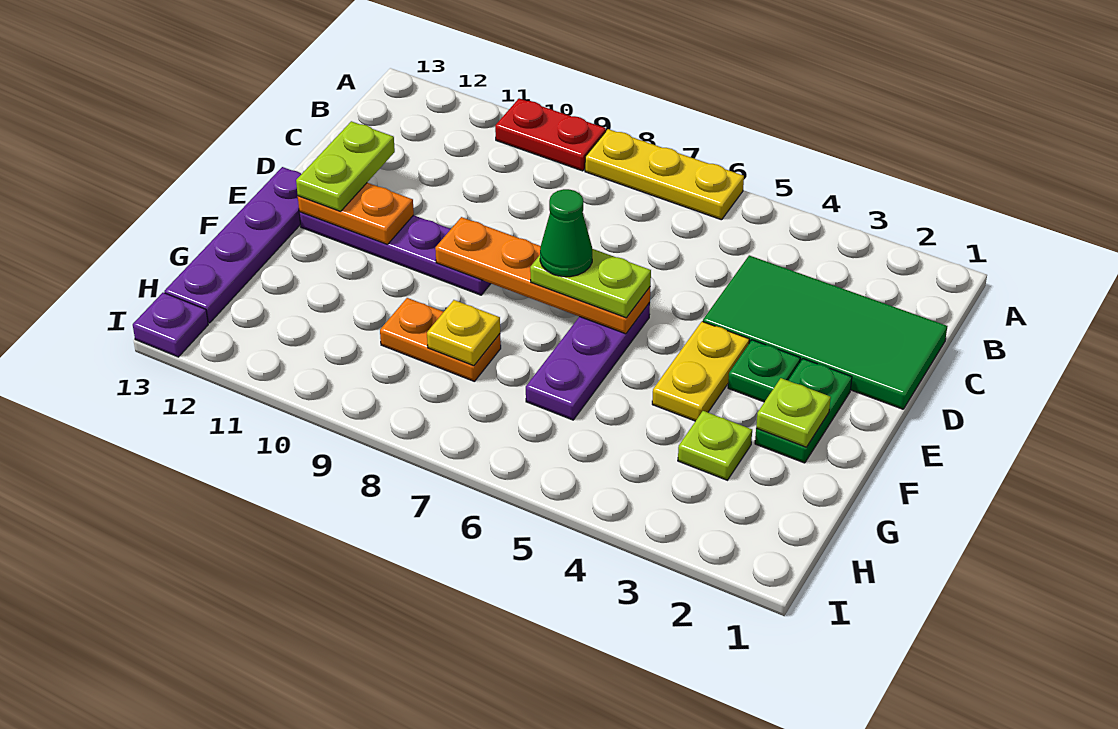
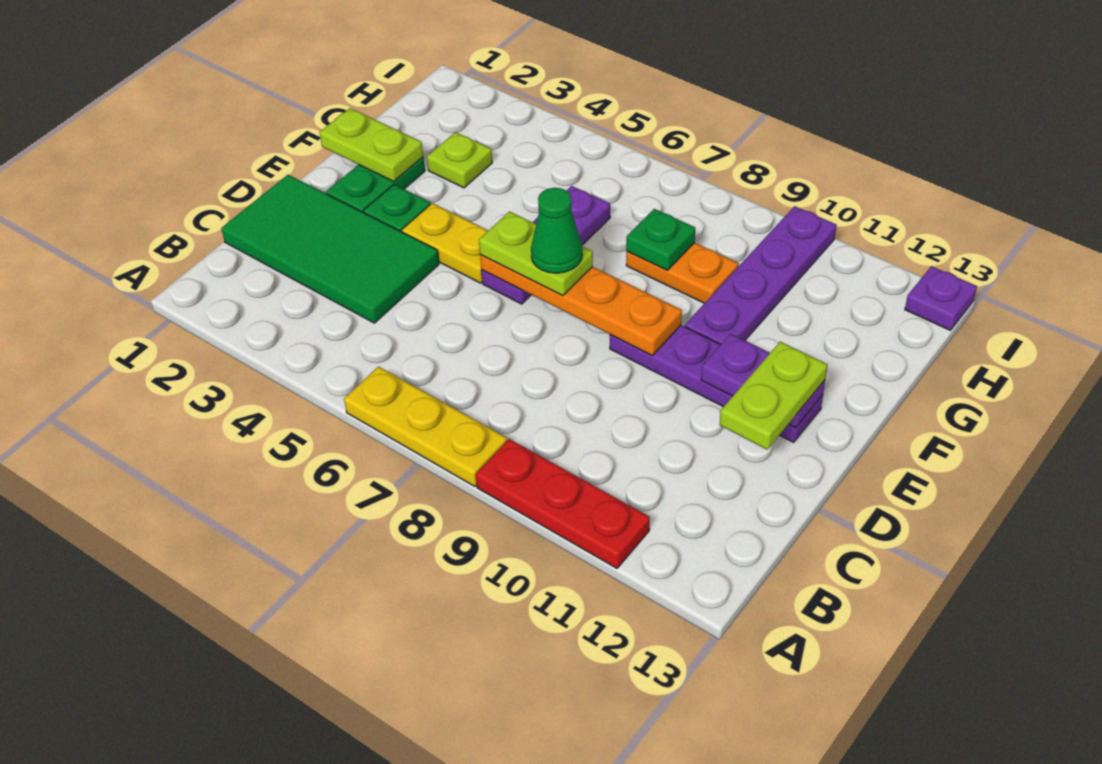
red plate A9:A10 level 1 -> red plate A9:A11 level 1
yellow plate E4:F4 level 1 -> yellow plate E4:E5 level 1
orange plate E11:E12 level 2 -> purple plate E11:E12 level 2
purple plate E13:H13 level 1 -> purple plate F10:I10 level 1
lime plate F2 level 2 -> lime plate F1:F2 level 2
yellow plate G8 level 2 -> green plate G8 level 2

